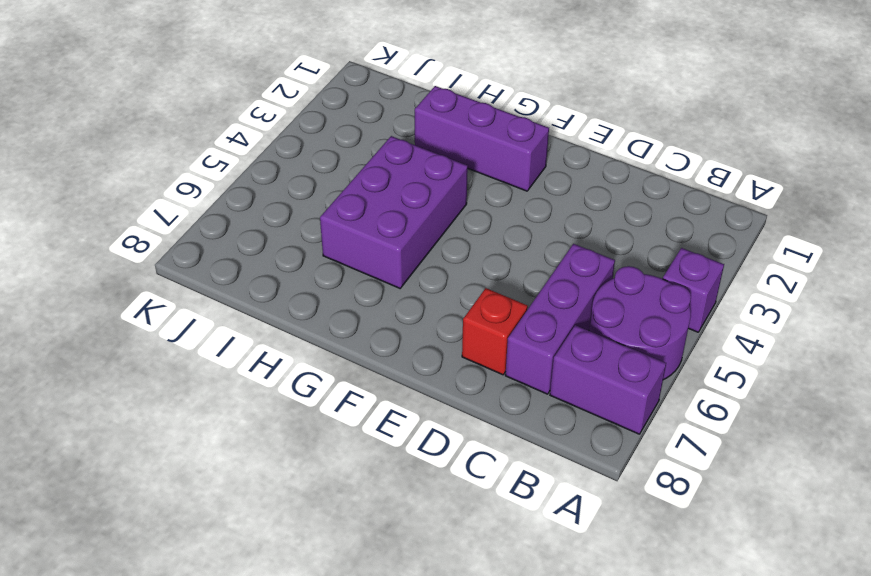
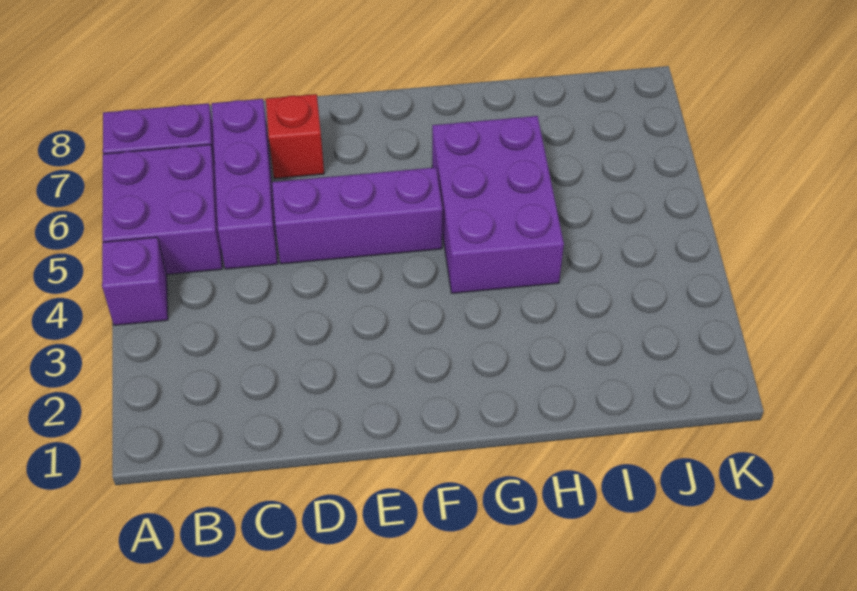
purple round brick A5:B6 level 1 -> purple brick A5:B6 level 1
purple brick F2:H2 level 1 -> purple brick D5:F5 level 1

